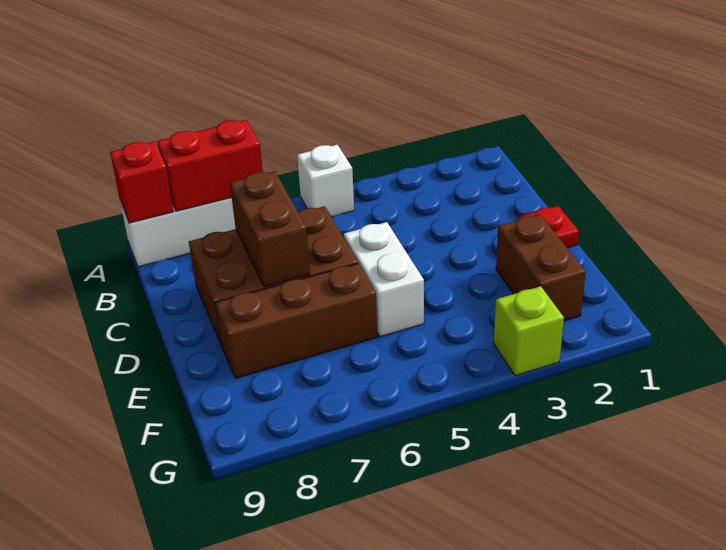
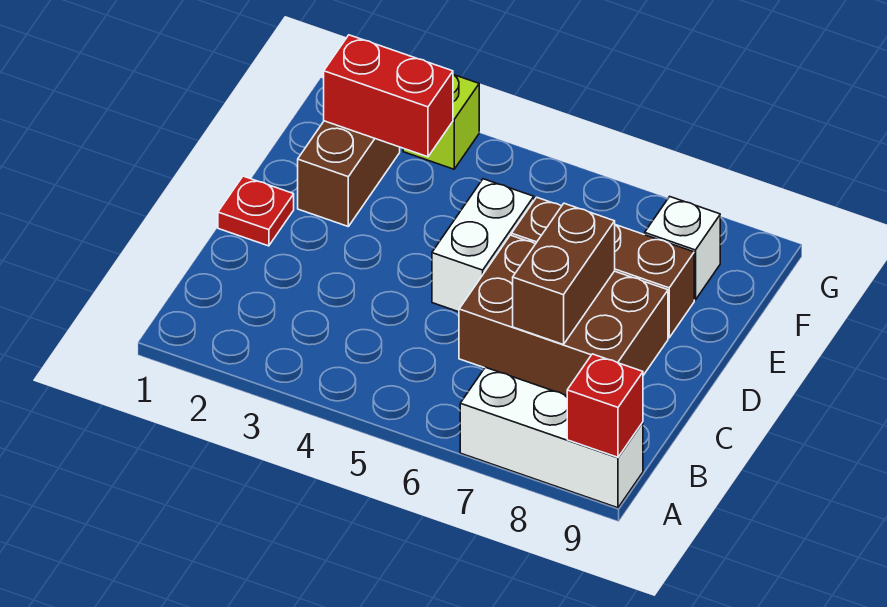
white brick A5 level 1 -> white brick F8 level 1
red brick A7:A8 level 2 -> red brick F2:F3 level 2

